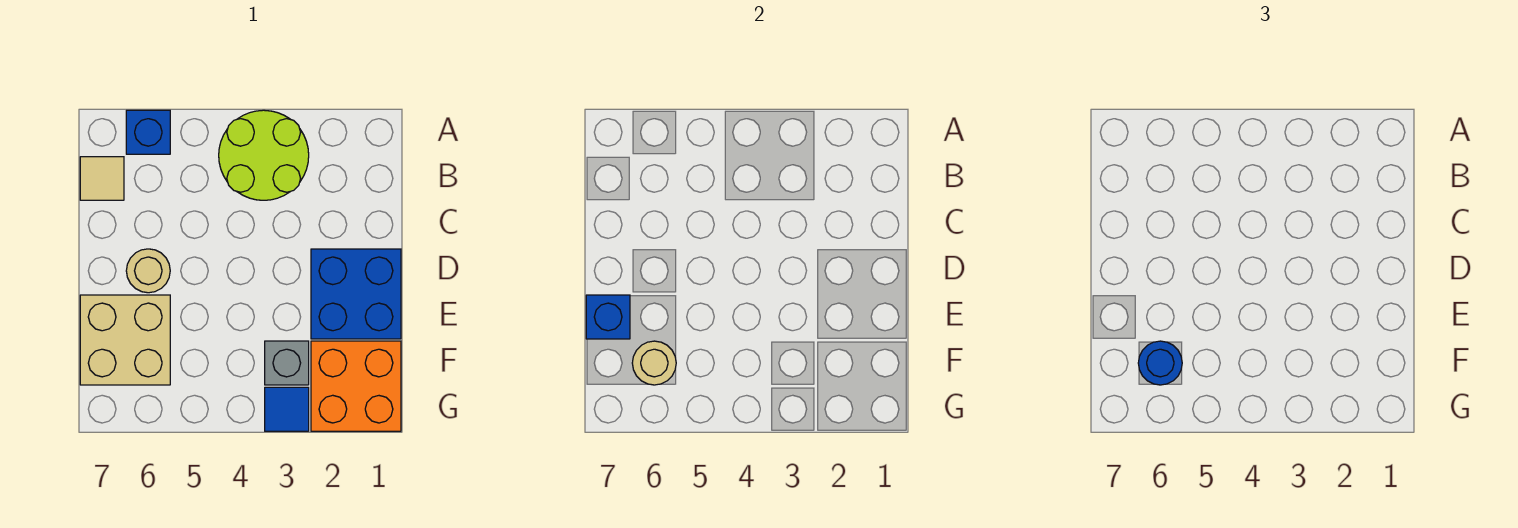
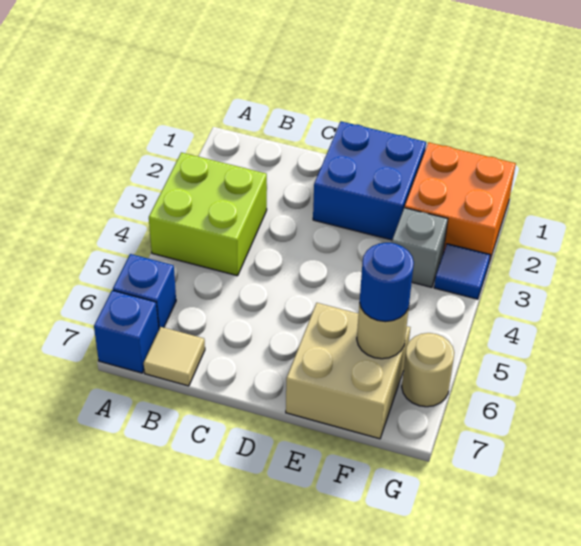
lime round brick A3:B4 level 1 -> lime brick A3:B4 level 1
tan round brick D6 level 1 -> tan round brick G6 level 1
blue brick E7 level 2 -> blue brick A7 level 1

